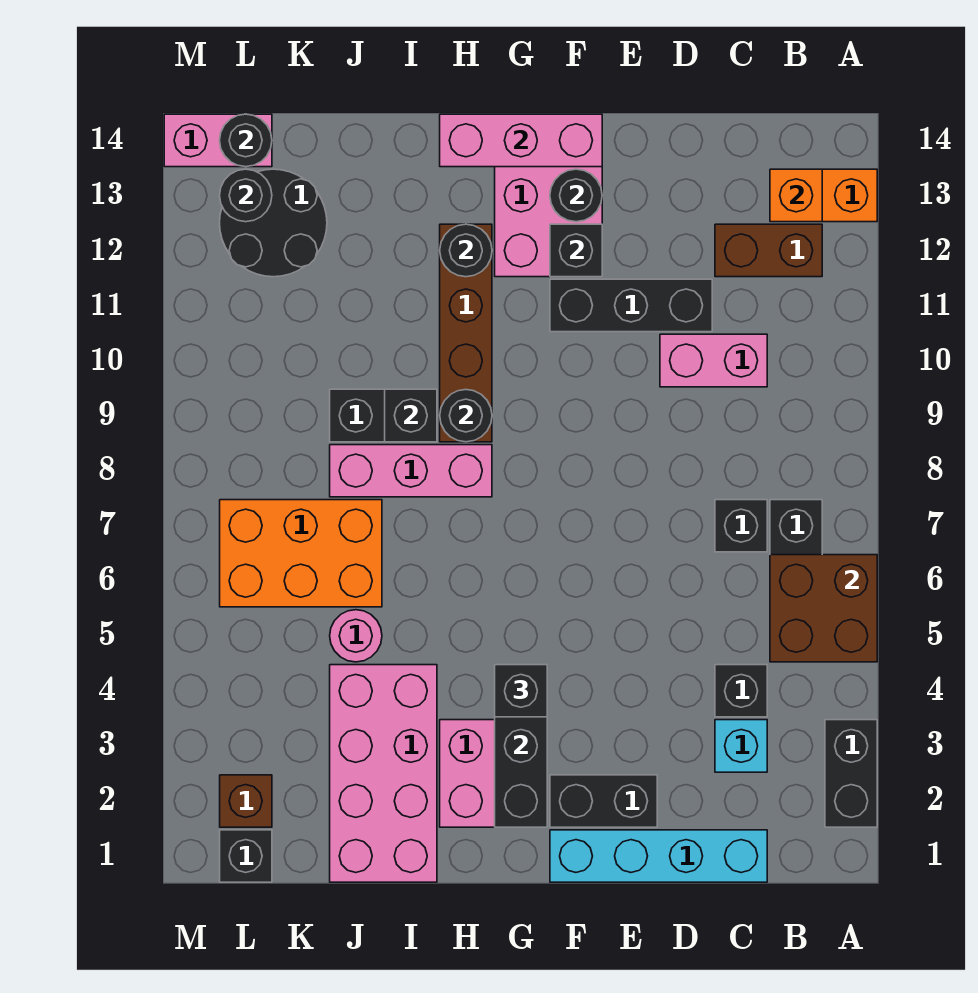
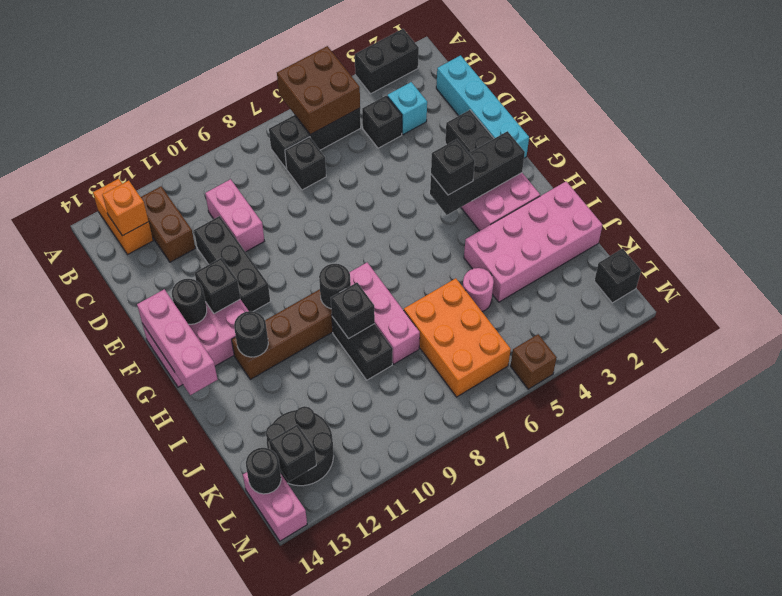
brown brick L2 level 1 -> brown brick M5 level 1
black round brick L13 level 2 -> black brick L13 level 2

